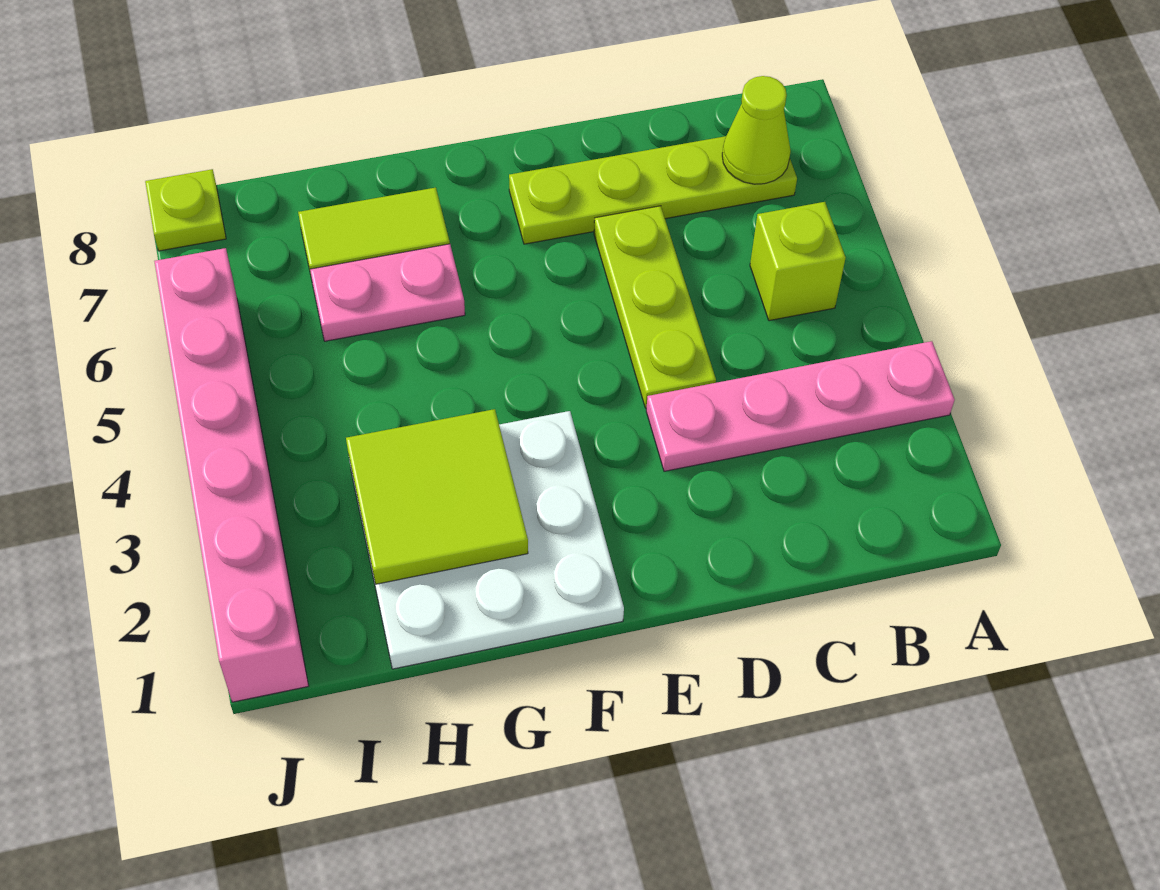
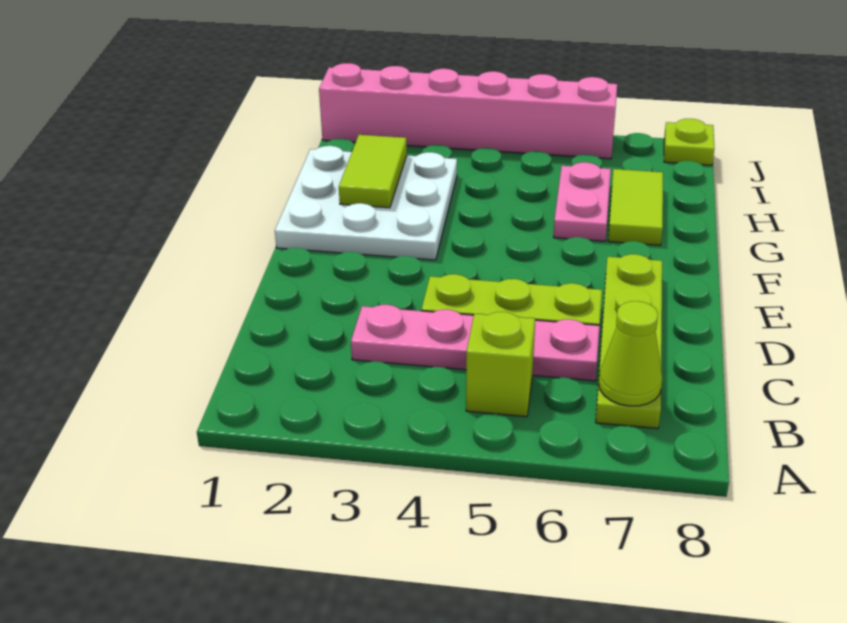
pink plate A3:D3 level 1 -> pink plate C3:C6 level 1
lime tile G2:H3 level 2 -> lime tile G2:H2 level 2

